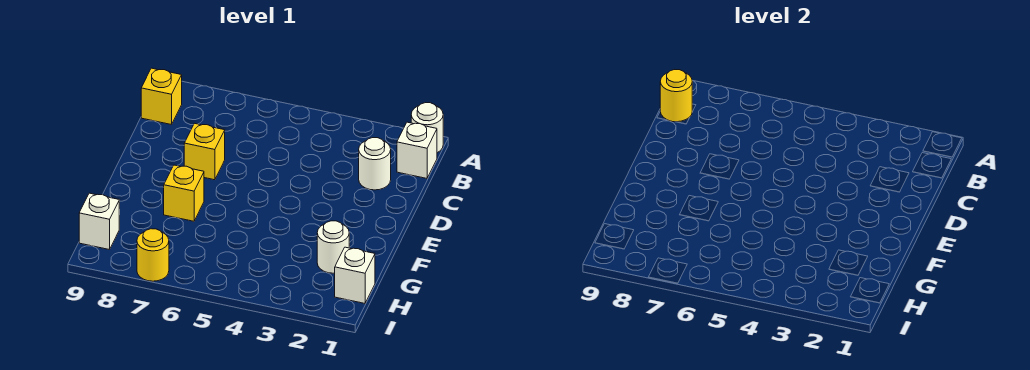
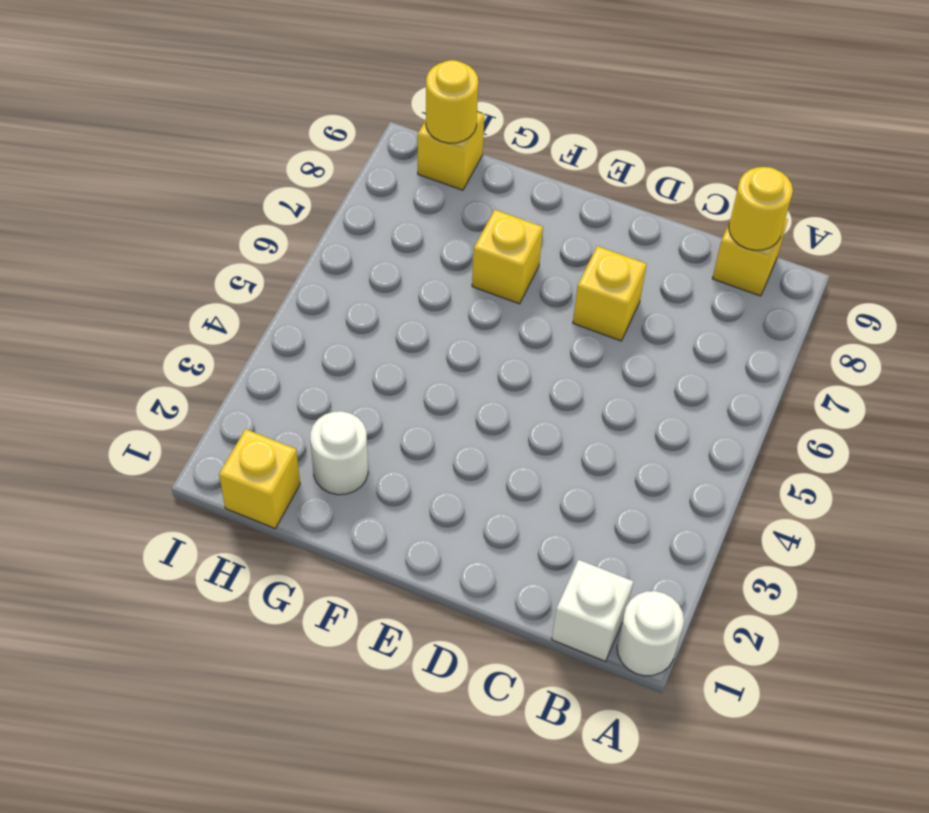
white round brick C2 level 1 -> none
white brick H1 level 1 -> yellow brick H1 level 1
white brick H9 level 1 -> yellow brick H9 level 1
yellow round brick I7 level 1 -> yellow round brick H9 level 2

